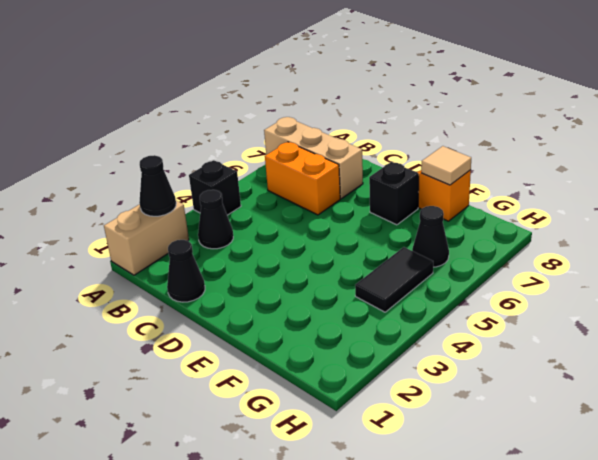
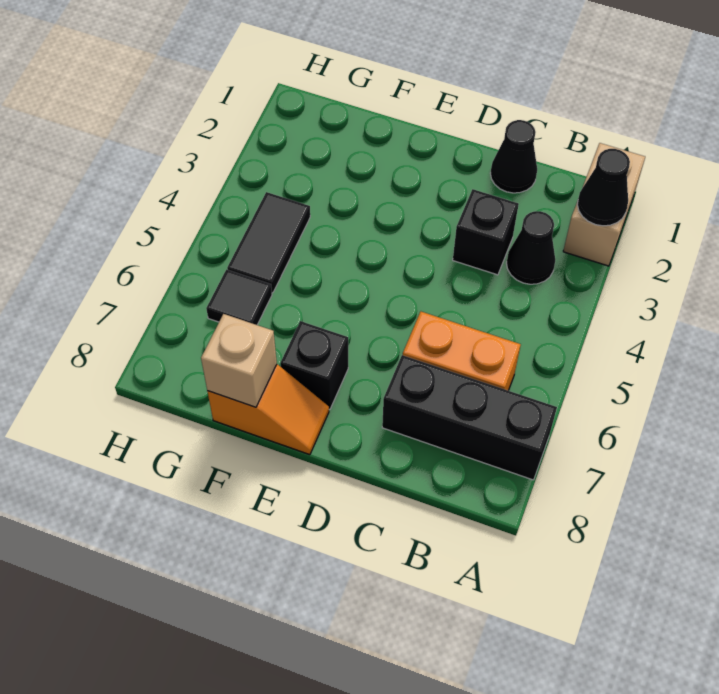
black brick A4 level 1 -> black brick C3 level 1
tan brick A7:C7 level 1 -> black brick A7:C7 level 1
tan tile F8 level 2 -> tan brick F8 level 2
black cone G6 level 1 -> black tile G6 level 1

